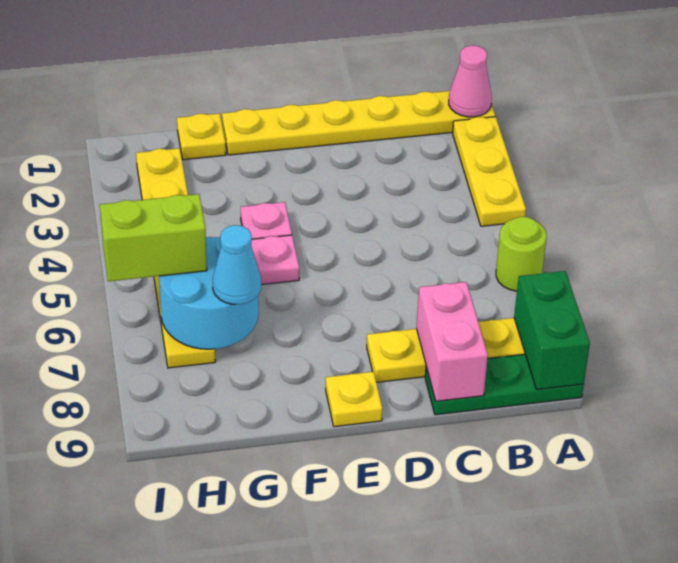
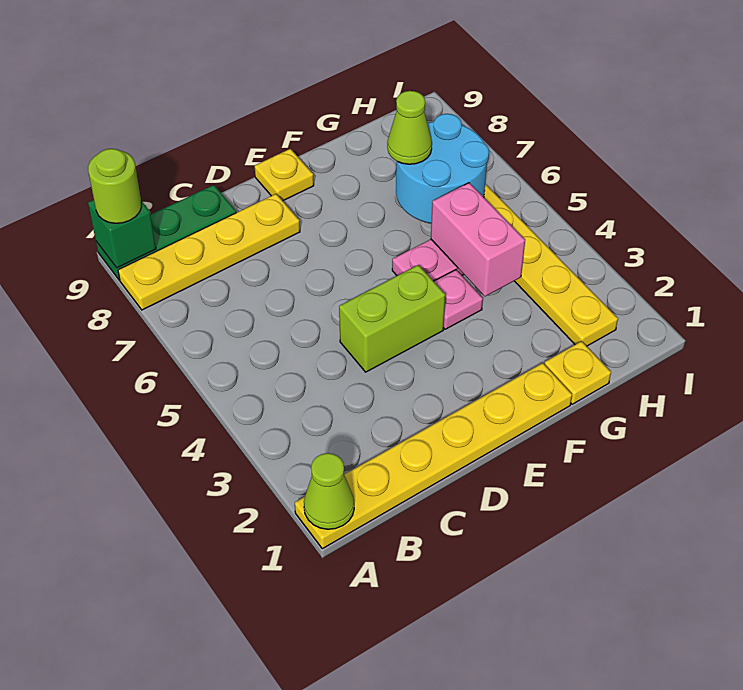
pink cone A1 level 2 -> lime cone A1 level 2
yellow plate A2:A4 level 1 -> none
lime round brick A6 level 1 -> lime round brick A9 level 3
green brick A8:A9 level 2 -> green brick A9 level 2
pink brick C8:C9 level 2 -> pink brick G4:G5 level 2
cyan cone G7 level 3 -> lime cone G7 level 3
lime brick H6:I6 level 3 -> lime brick D4:E4 level 1

